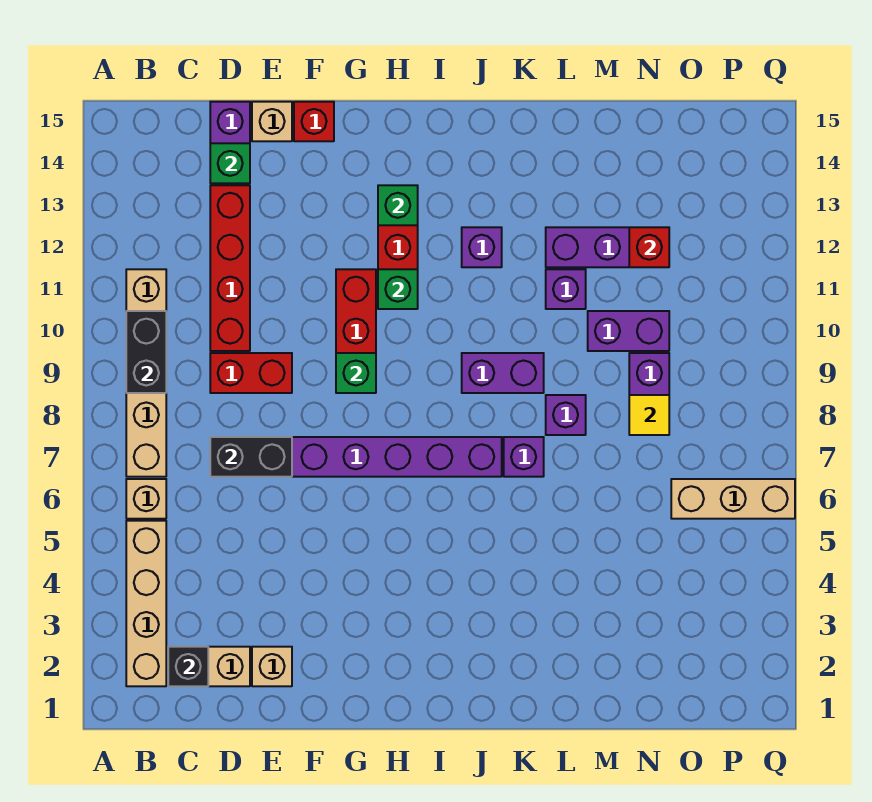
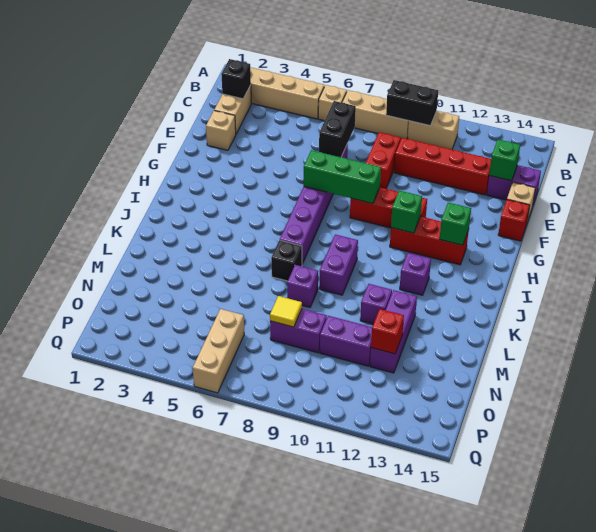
green brick G9 level 2 -> green brick G7:G9 level 2
purple brick K7 level 1 -> black brick K7 level 1
purple brick M10:N10 level 1 -> purple brick N10:N11 level 1

